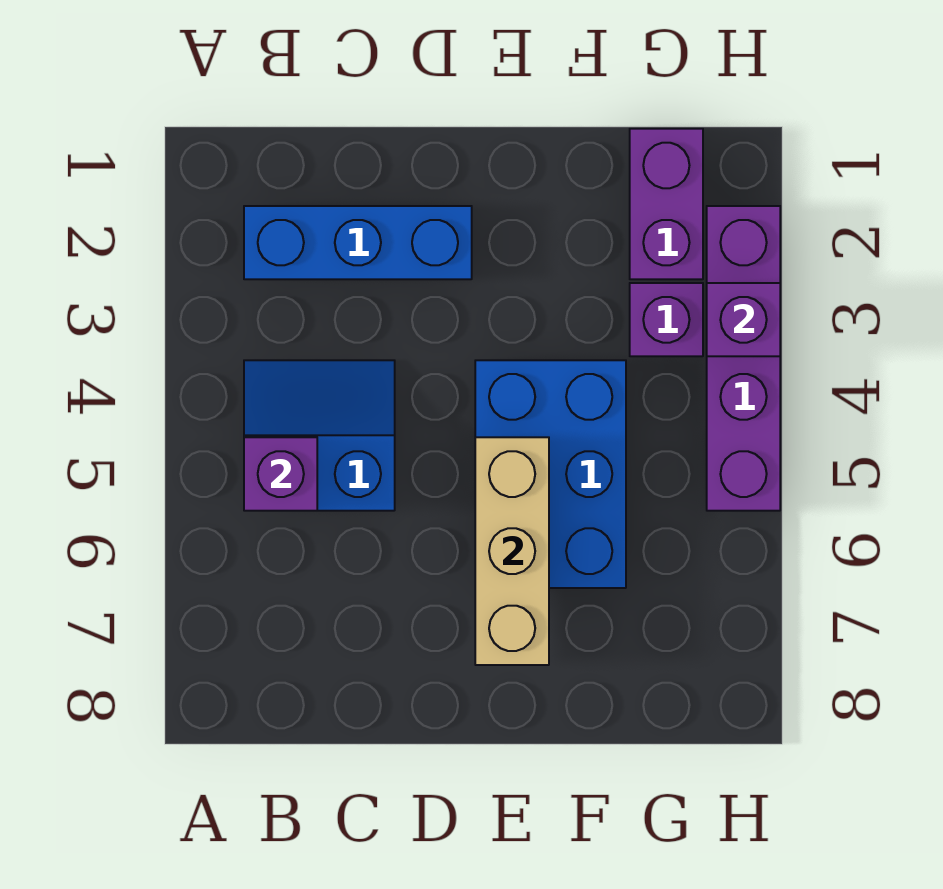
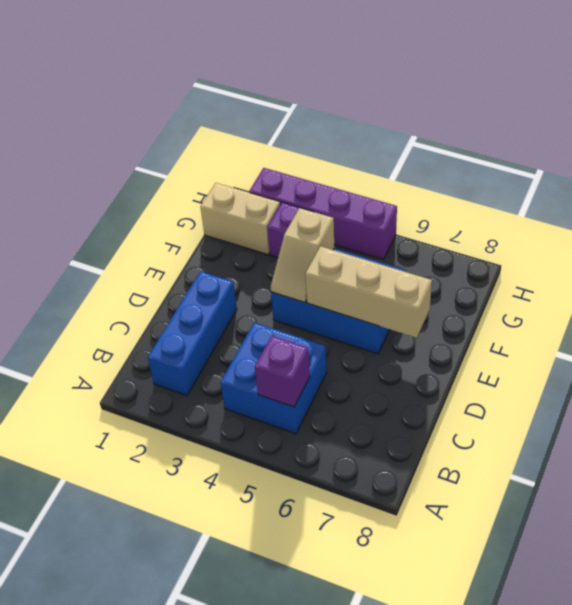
blue slope B4:C5 level 1 top 5 -> blue brick B4:C5 level 1
none -> tan slope E4:F4 level 2 top F
purple brick G1:G2 level 1 -> tan brick G1:G2 level 1
purple brick H3 level 2 -> none

